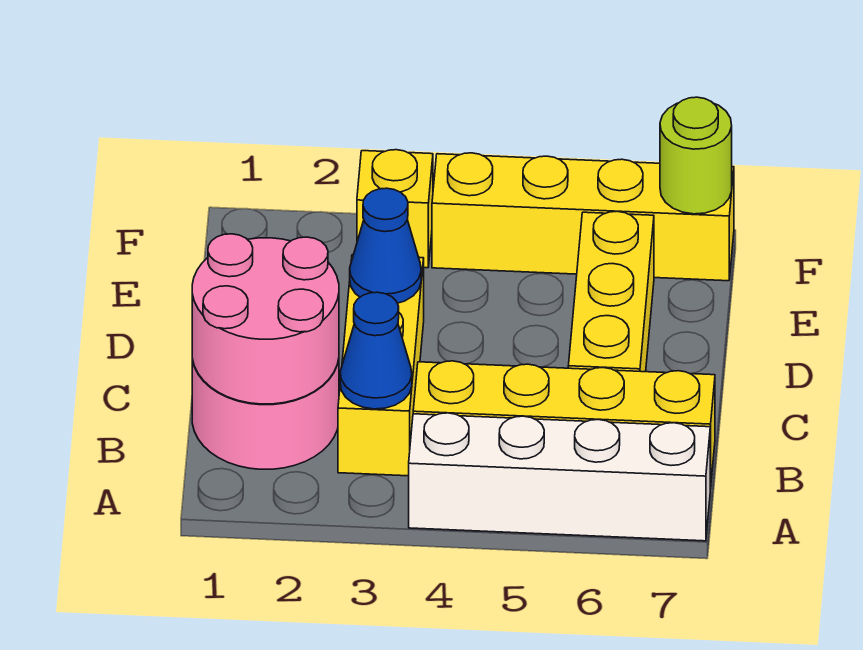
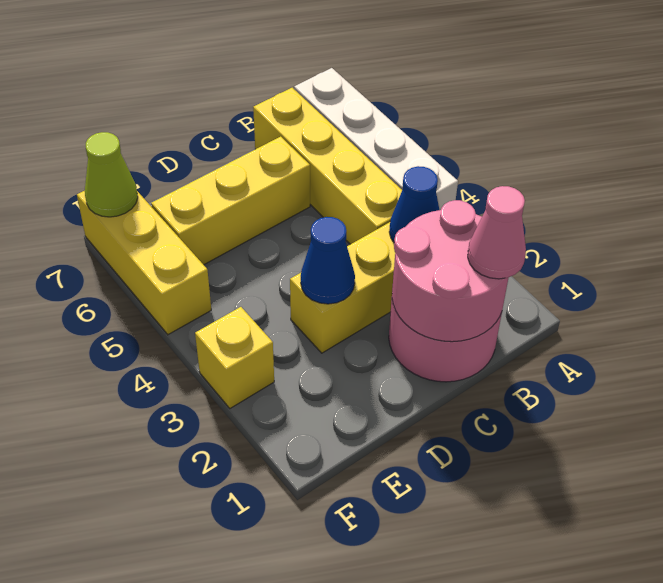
none -> pink cone B1 level 3
yellow brick F4:F7 level 1 -> yellow brick F5:F7 level 1
lime round brick F7 level 2 -> lime cone F7 level 2

